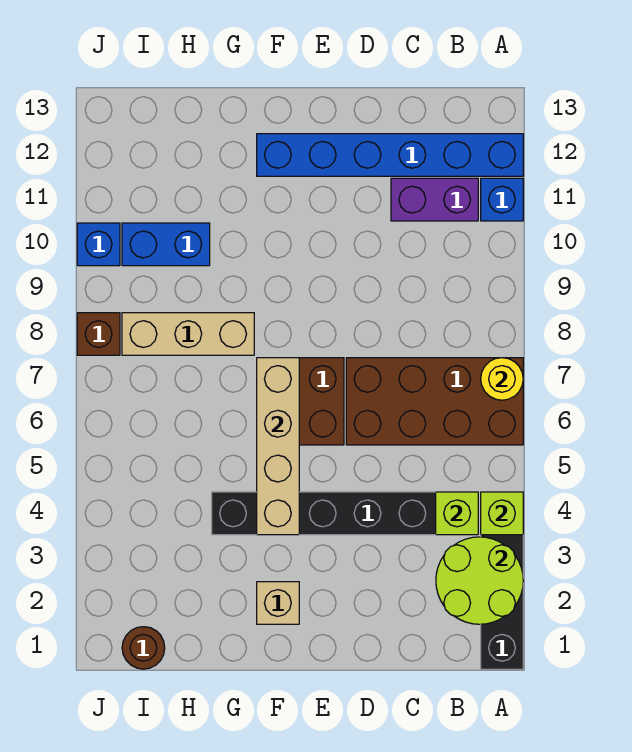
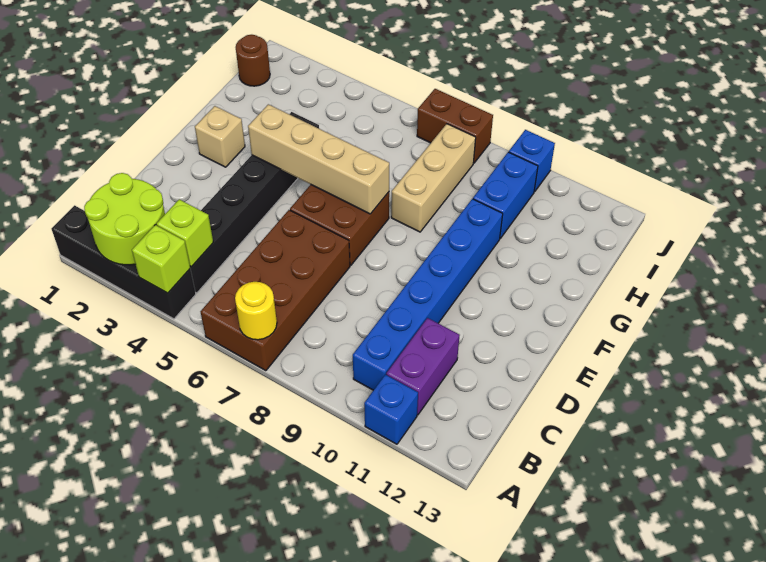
blue brick A12:F12 level 1 -> blue brick B10:G10 level 1
brown brick J8 level 1 -> brown brick J7:J8 level 1

